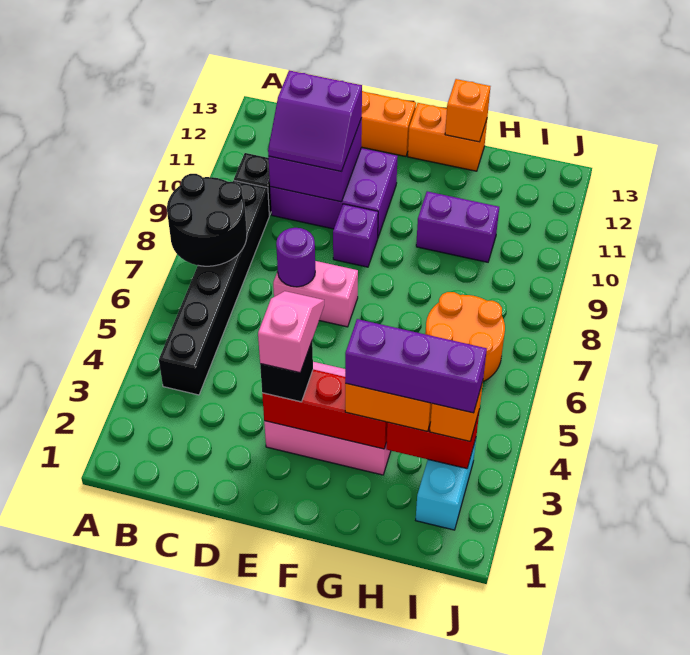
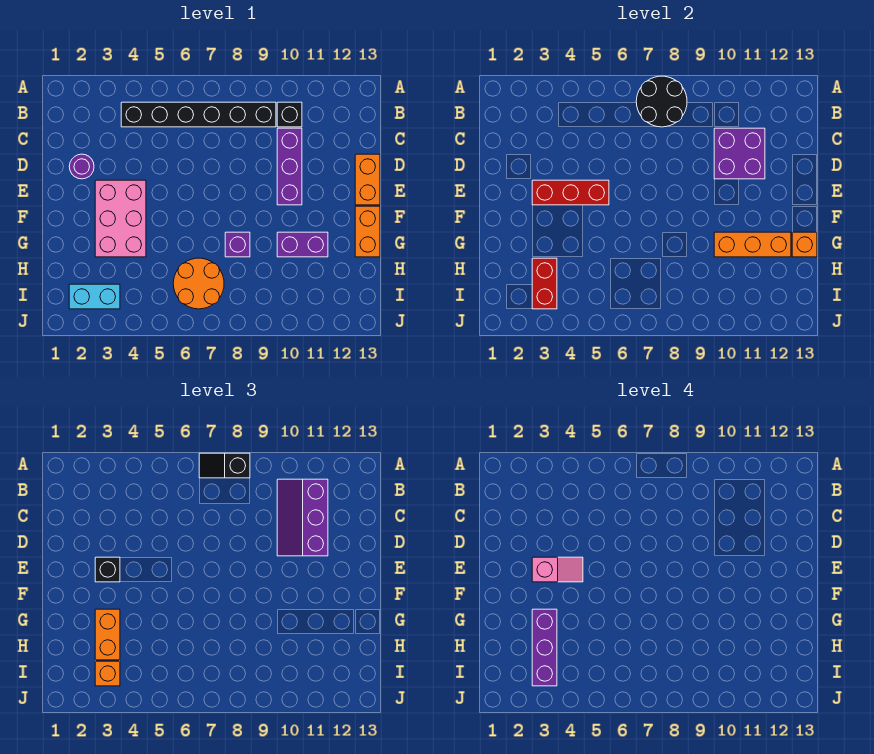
none -> black slope A7:A8 level 3 top 8
purple brick C10:E11 level 1 -> purple brick C10:E10 level 1
purple slope C10:D11 level 3 top 11 -> purple slope B10:D11 level 3 top 11
pink brick D7:E7 level 1 -> none
purple round brick D7 level 2 -> purple round brick D2 level 1
red brick E3:G3 level 2 -> red brick E3:E5 level 2
purple brick E9 level 1 -> purple brick G8 level 1
purple brick G10:H10 level 1 -> purple brick G10:G11 level 1
none -> orange brick G10:G12 level 2

